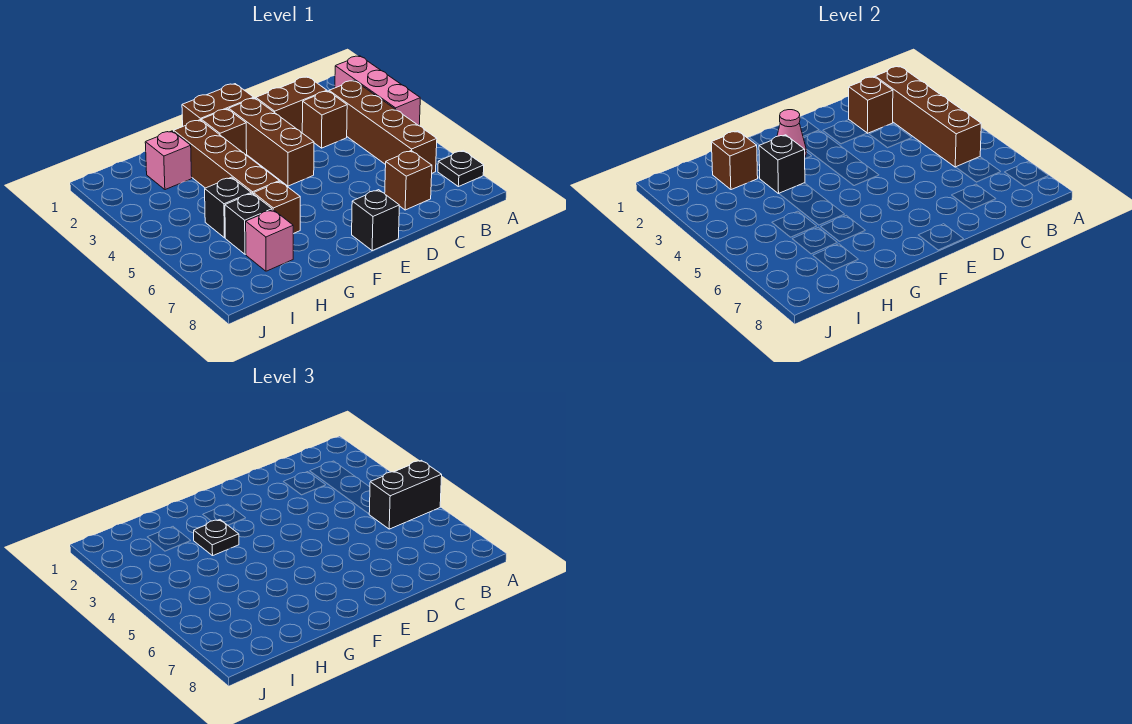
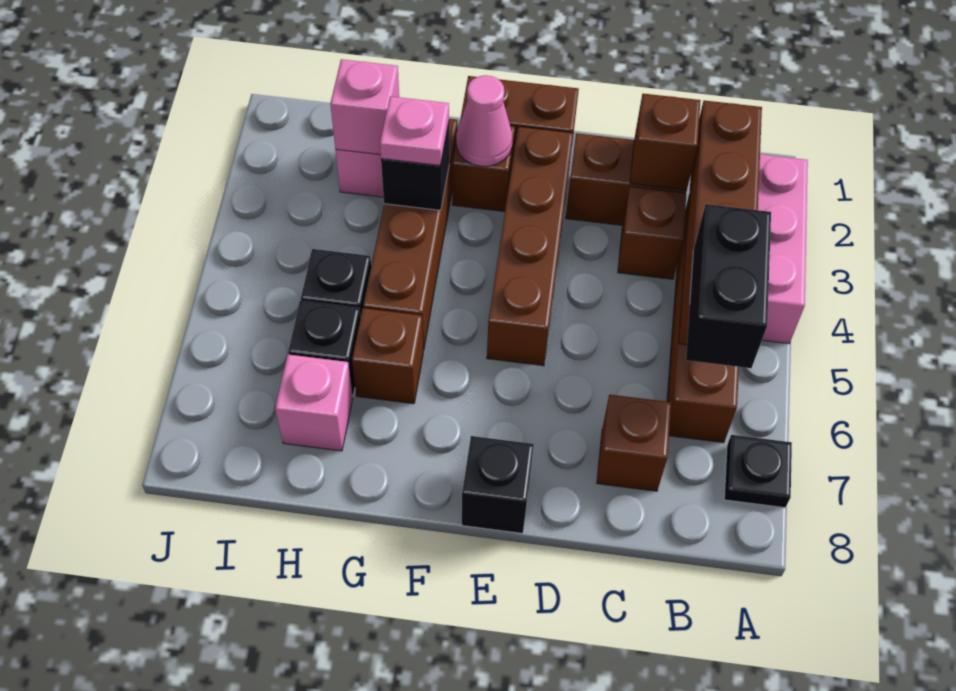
black brick A5:B5 level 3 -> black brick B5:B6 level 3
brown brick E2:E4 level 1 -> brown brick E2:E5 level 1
black plate G3 level 3 -> pink plate G3 level 3
brown brick H2 level 2 -> pink brick H2 level 2

